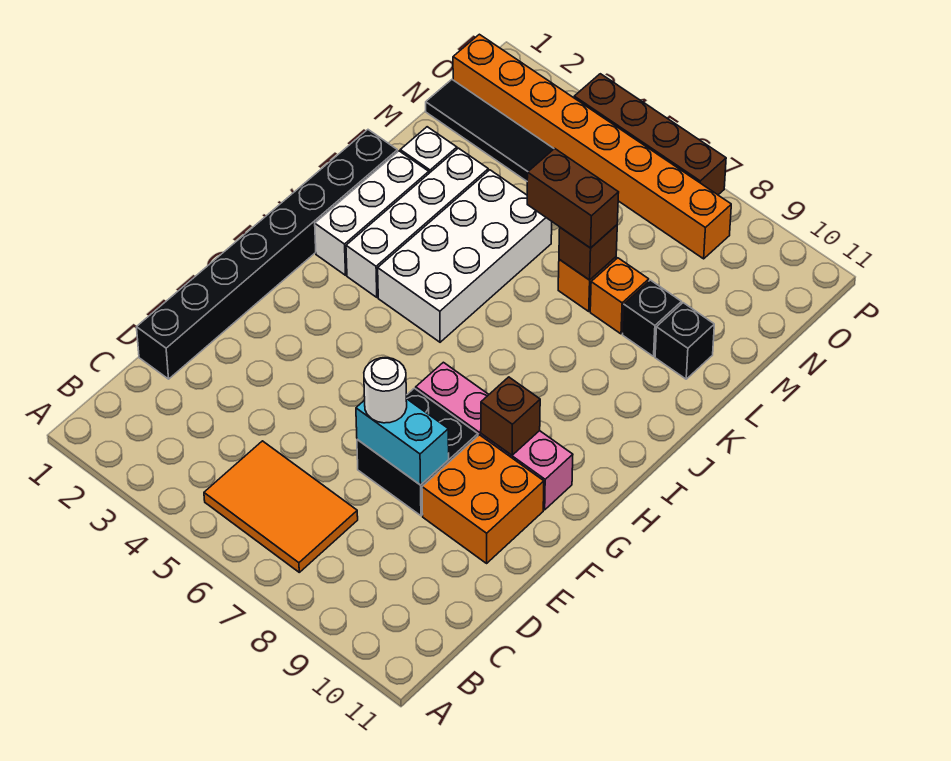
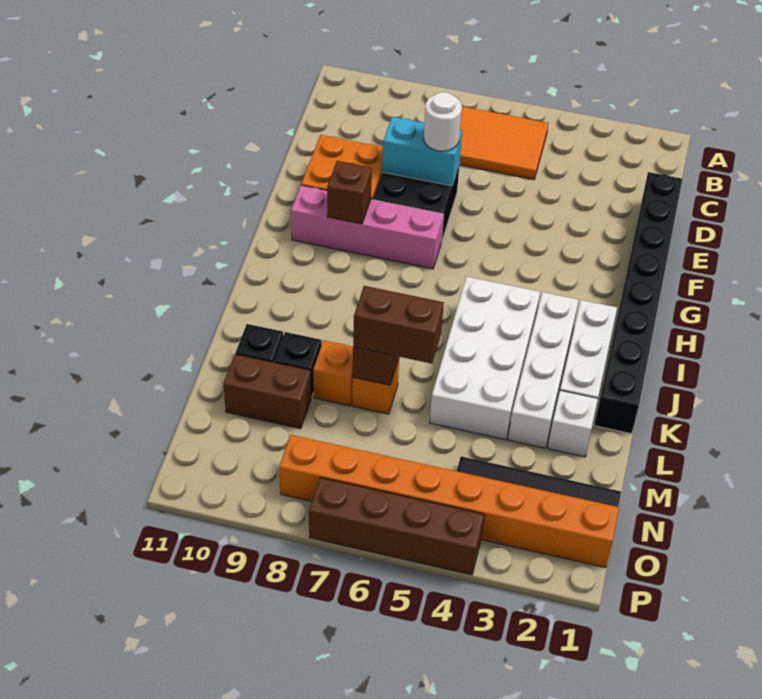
none -> brown brick M9:M10 level 1

